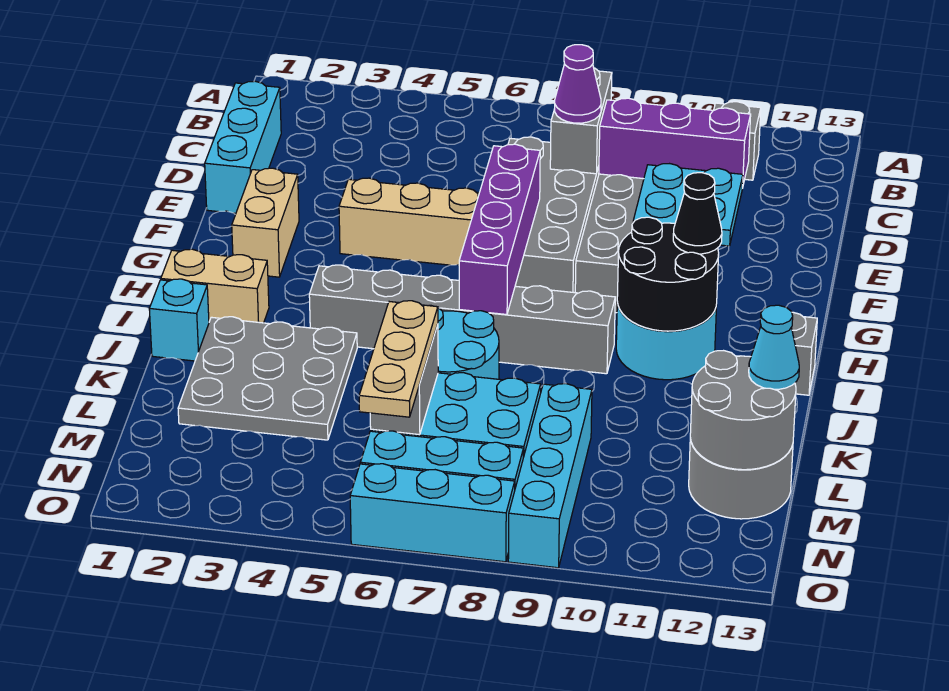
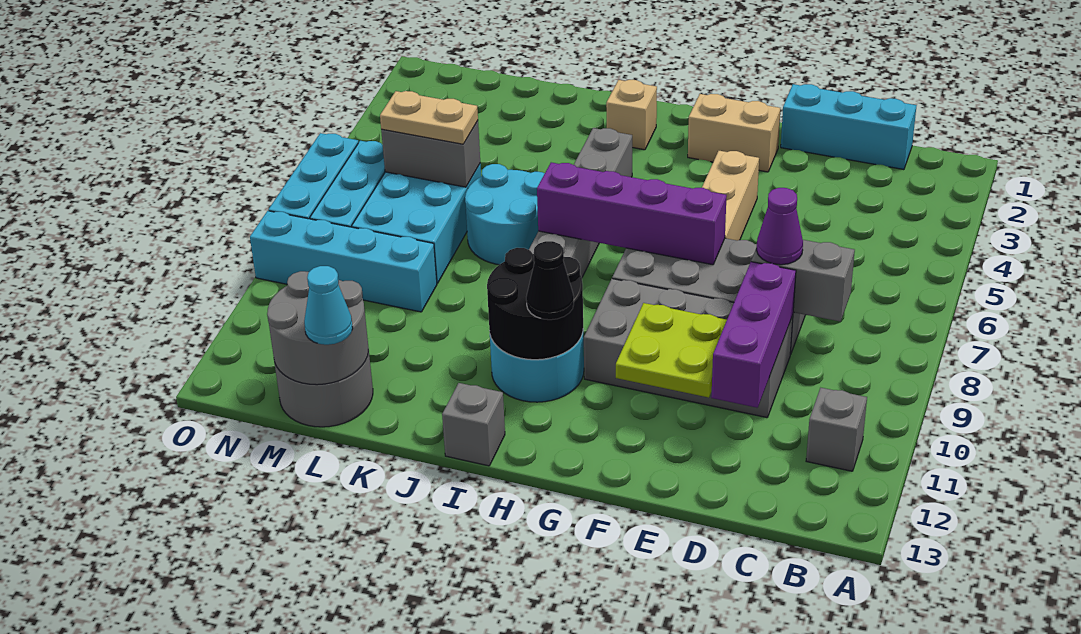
cyan plate E10:F11 level 2 -> lime plate E10:F11 level 2
tan brick I1:I2 level 1 -> tan brick I2 level 1
cyan brick J1 level 1 -> none
grey plate J2:L4 level 1 -> none
tan plate L6:N6 level 3 -> tan plate L6:M6 level 3

